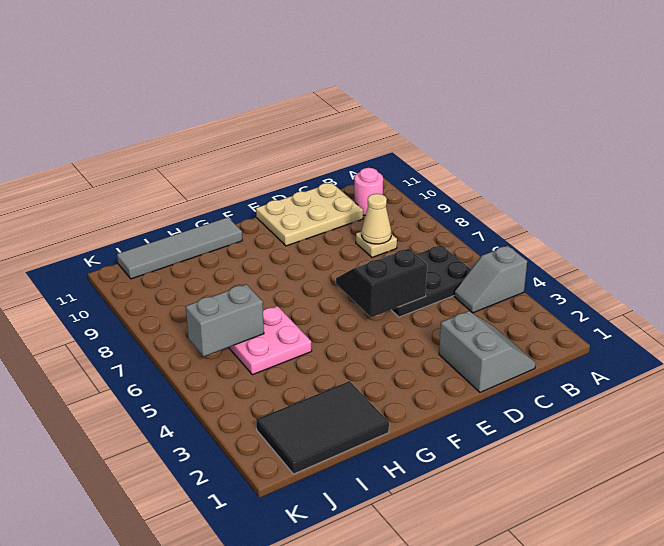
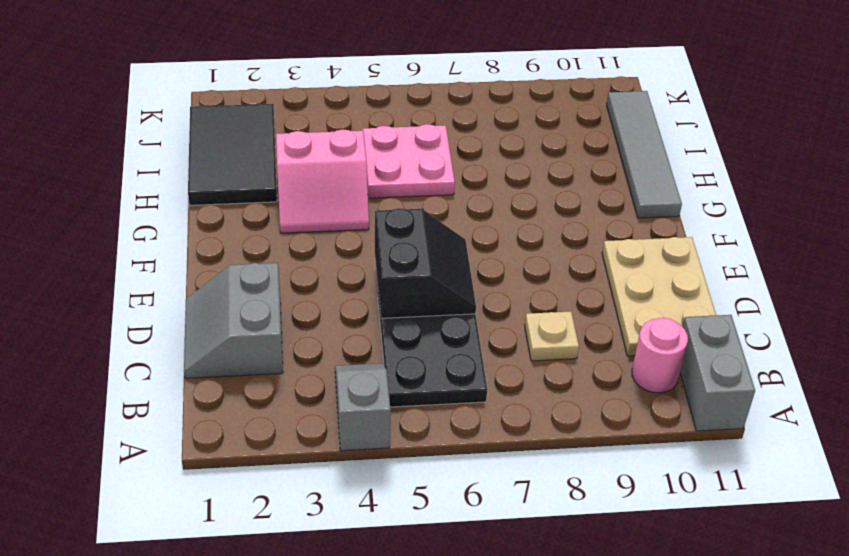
grey slope C1:D2 level 1 top D -> grey slope C1:D2 level 1 top 2
tan cone C8 level 2 -> none
none -> pink slope G3:H4 level 1 top H
grey brick I6:J6 level 2 -> grey brick A11:B11 level 1

